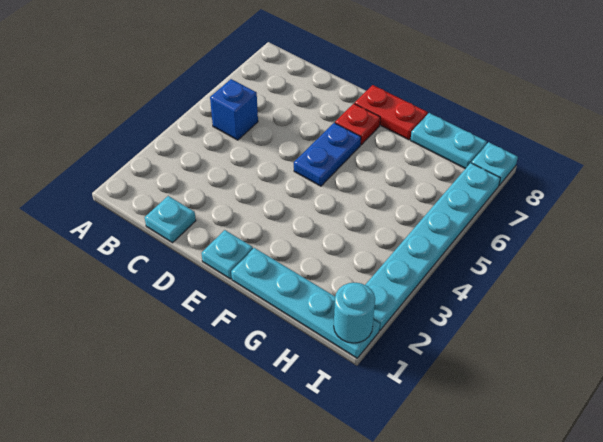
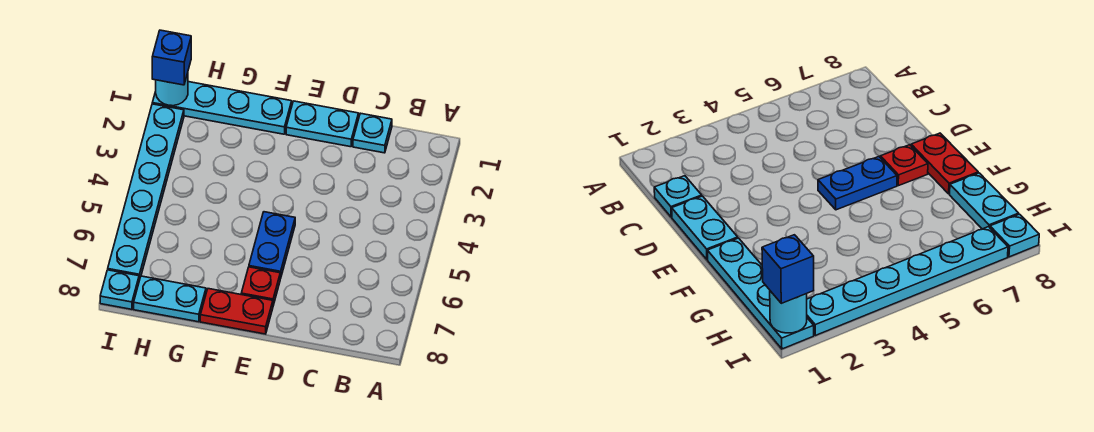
blue brick B5 level 1 -> blue brick I1 level 3
cyan plate E1 level 1 -> cyan plate D1:E1 level 1

